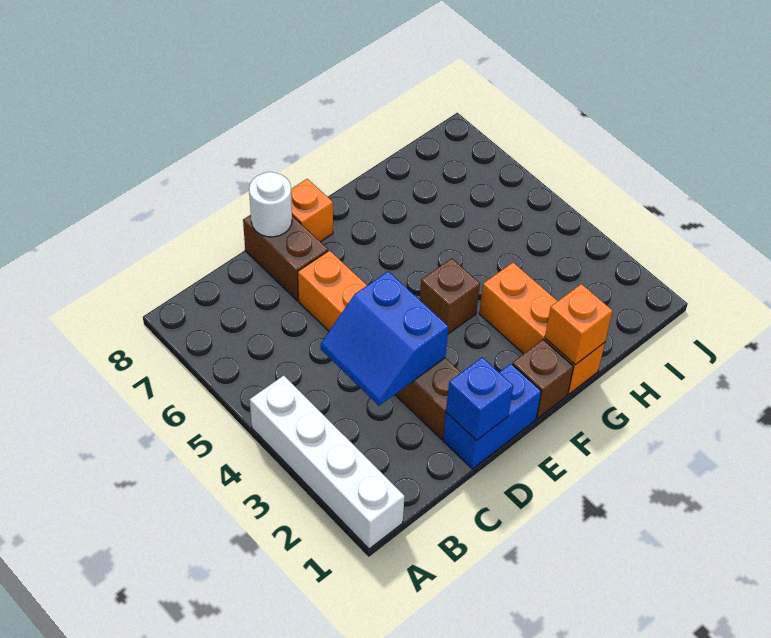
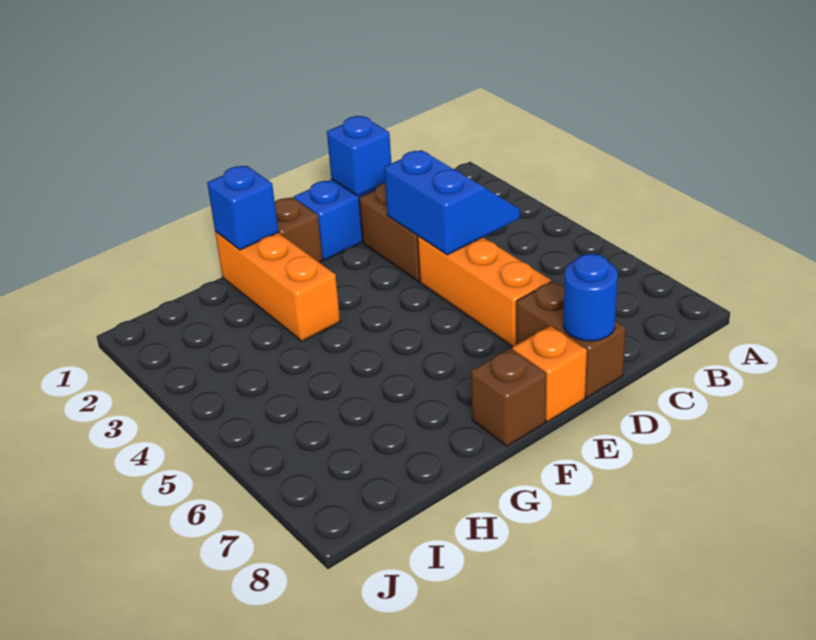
white brick A1:A4 level 1 -> none
white round brick D8 level 2 -> blue round brick D8 level 2
brown brick F4 level 1 -> brown brick F8 level 1
orange brick G1 level 2 -> blue brick G1 level 2

